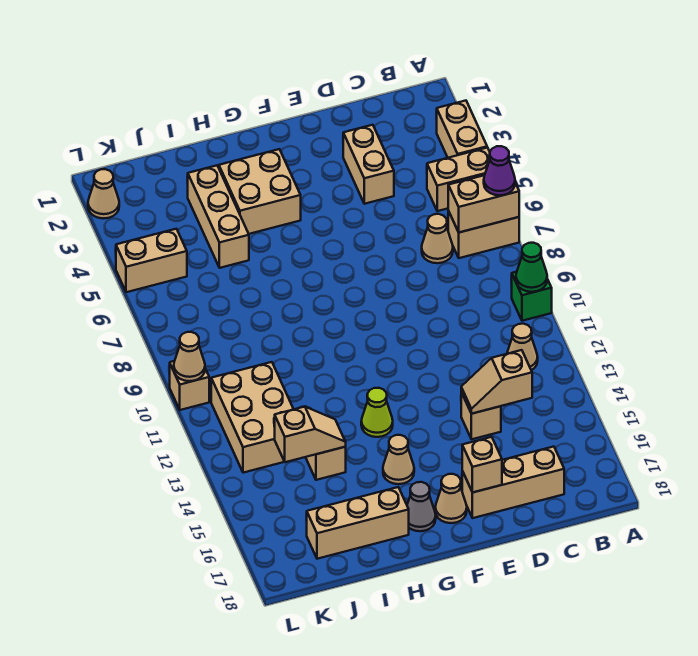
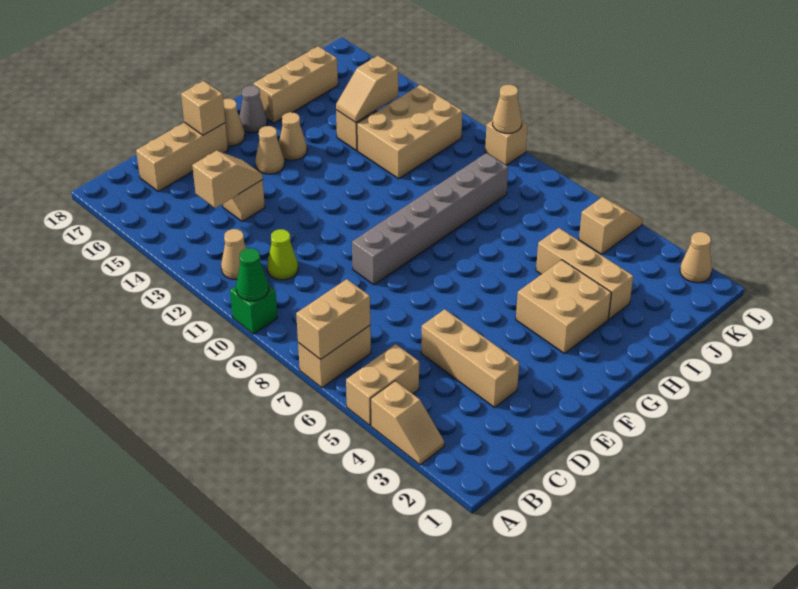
tan brick A3:A4 level 1 -> tan slope A3:A4 level 1 top 4
purple cone A7 level 3 -> none
tan cone C7 level 1 -> tan cone F15 level 1
tan brick D3:D4 level 1 -> tan brick D3:D5 level 1
none -> grey brick E9:J9 level 1
lime cone G13 level 1 -> lime cone C11 level 1
tan brick J11:K13 level 1 -> tan brick I12:K13 level 1
tan brick K5:L5 level 1 -> tan slope K5:L5 level 1 top K

